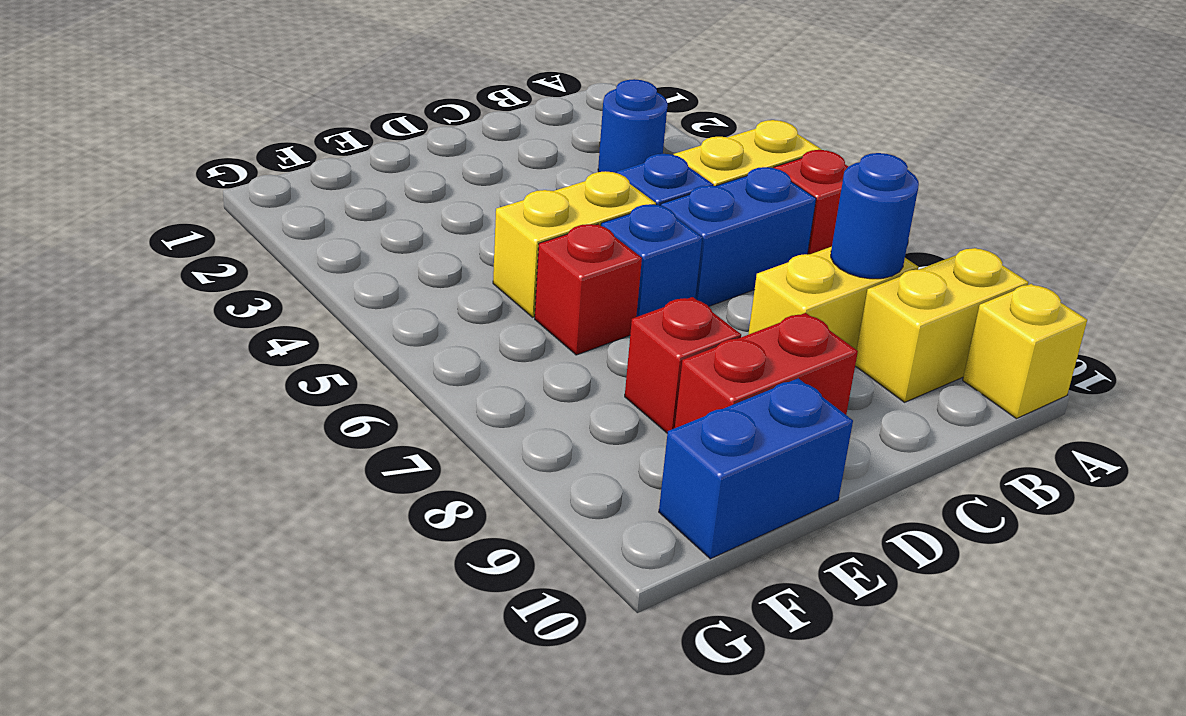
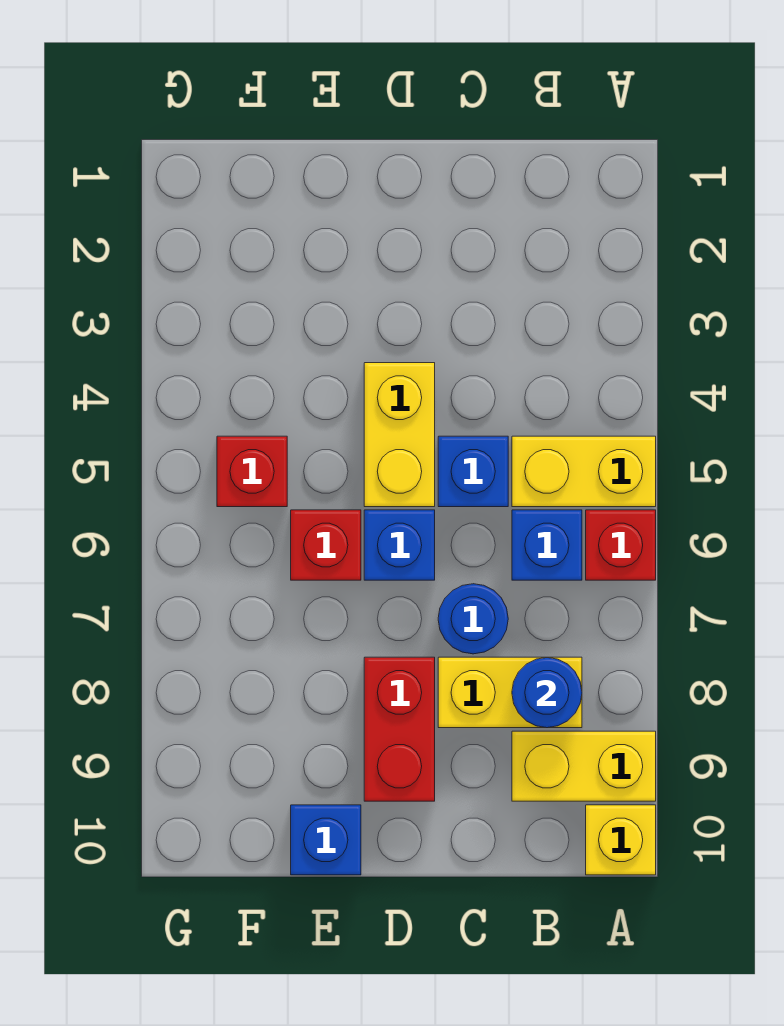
blue round brick B3 level 1 -> blue round brick C7 level 1
blue brick B6:C6 level 1 -> blue brick B6 level 1
yellow brick D5:E5 level 1 -> yellow brick D4:D5 level 1
red brick D9:E9 level 1 -> red brick D8:D9 level 1
red brick E8 level 1 -> red brick F5 level 1
blue brick E10:F10 level 1 -> blue brick E10 level 1

